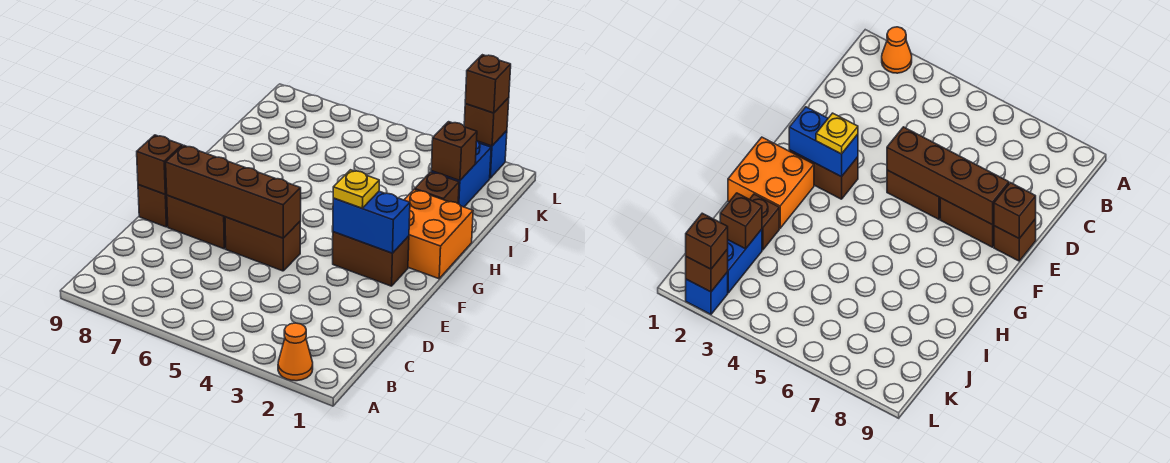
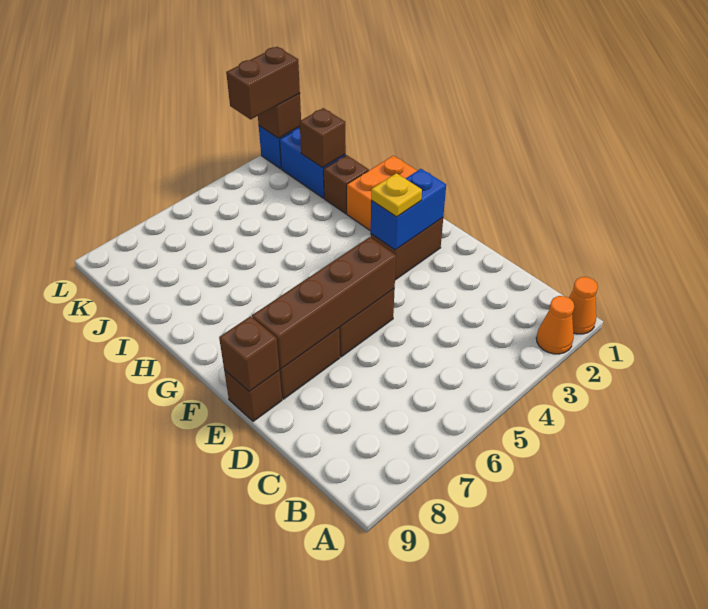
none -> orange cone A1 level 1
brown brick L2 level 3 -> brown brick L2:L3 level 3

